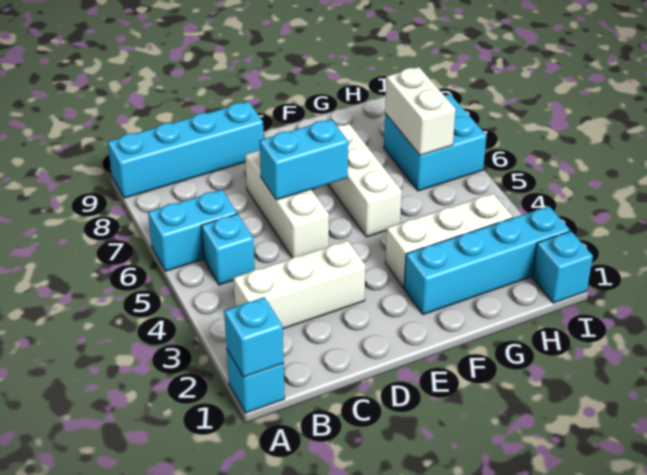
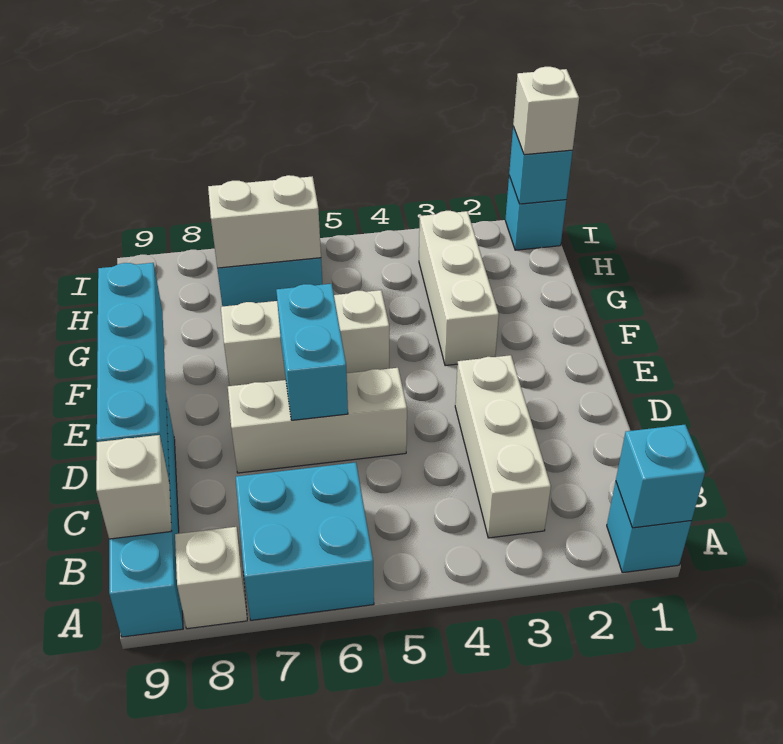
cyan brick A6:B6 level 1 -> cyan brick A6:B7 level 1
none -> white brick A8 level 1
cyan brick B5 level 1 -> cyan brick I1 level 2
none -> white brick B9 level 2
cyan brick F2:I2 level 1 -> cyan brick C9:F9 level 2
none -> white brick I1 level 3

